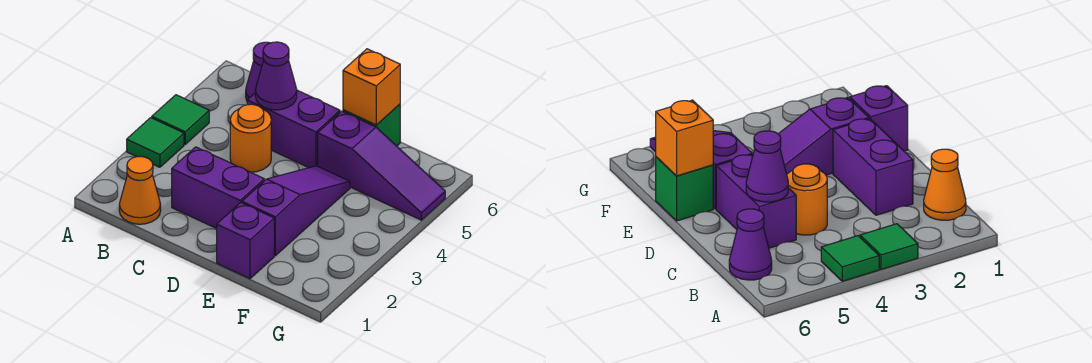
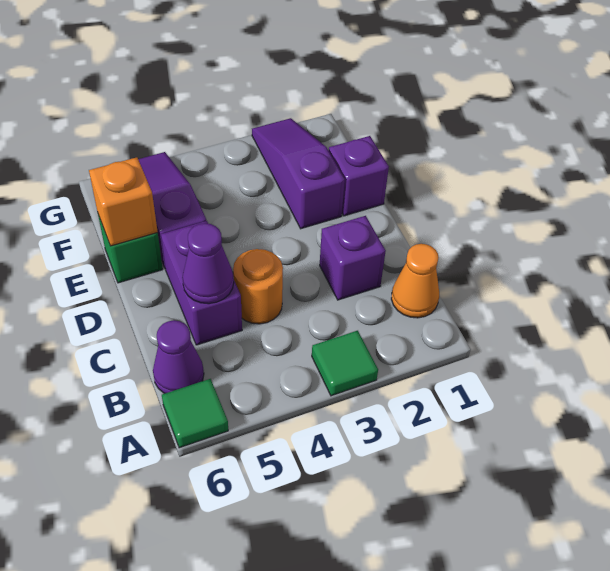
green tile A4 level 1 -> green tile A6 level 1
purple brick C2:D2 level 1 -> purple brick C2 level 1
purple slope E2:E4 level 1 top 2 -> purple slope E2:G2 level 1 top E

